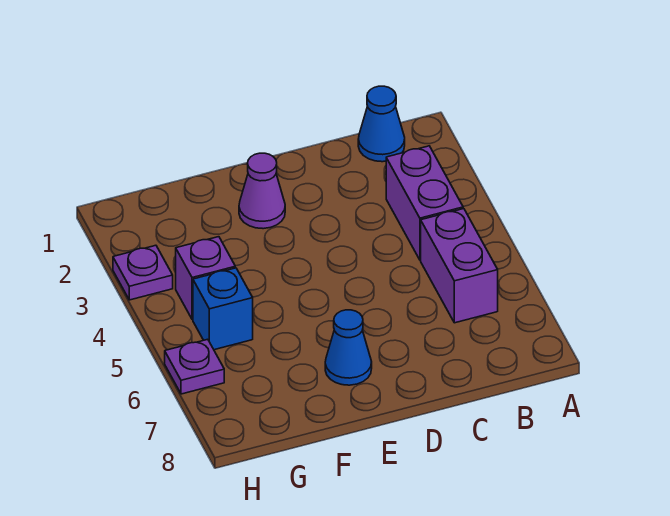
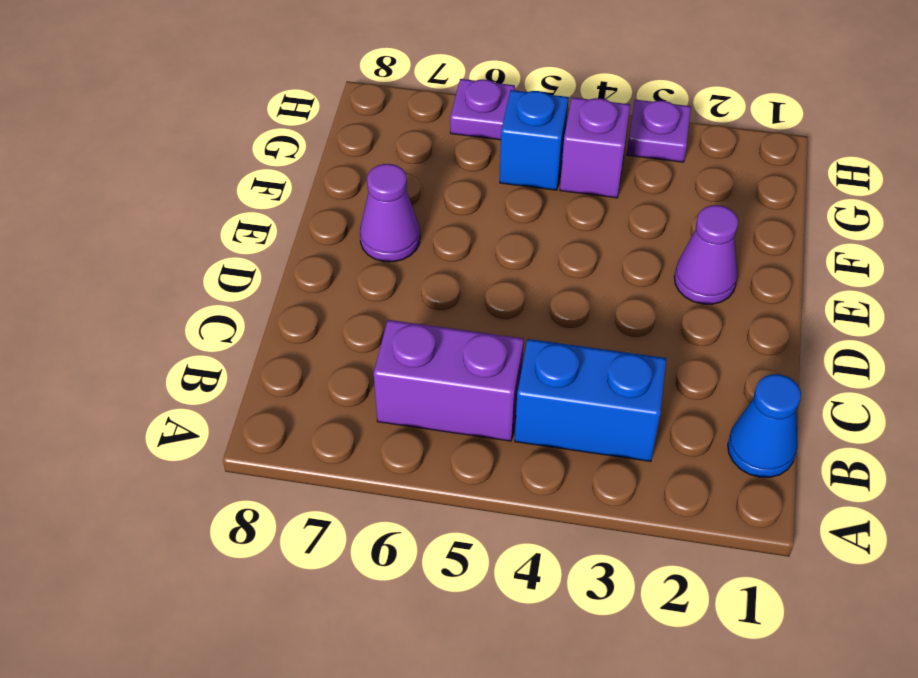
purple brick B3:B4 level 1 -> blue brick B3:B4 level 1
blue cone E7 level 1 -> purple cone E7 level 1

